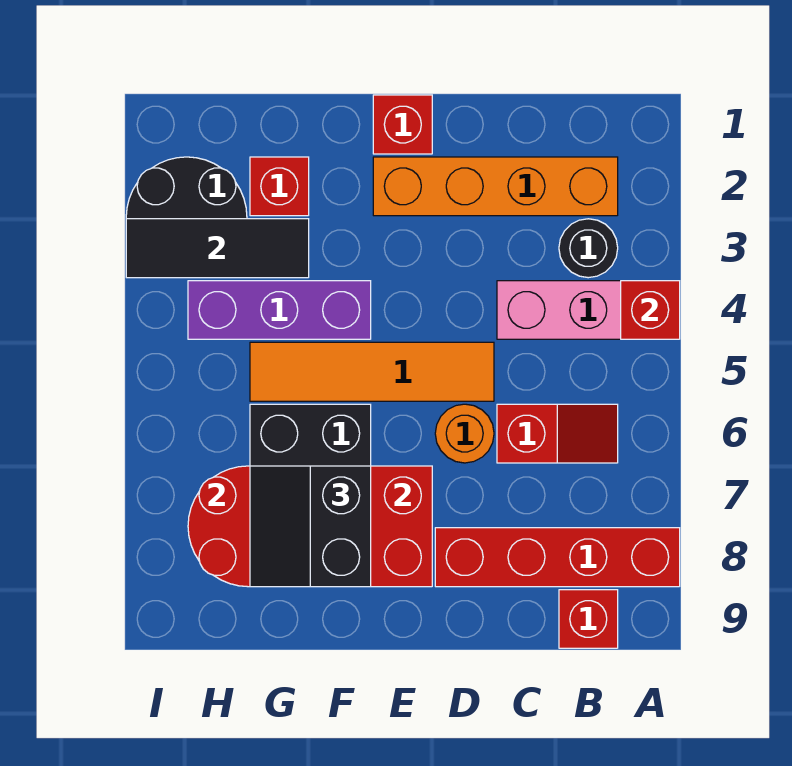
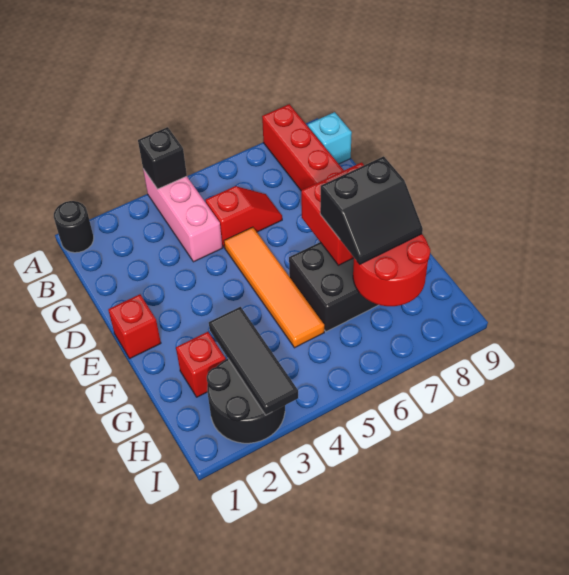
red brick A4 level 2 -> black brick A4 level 2
orange brick B2:E2 level 1 -> none
black round brick B3 level 1 -> black round brick A1 level 1
red slope B6:C6 level 1 top C -> red slope C5:C6 level 1 top 5
red brick B9 level 1 -> cyan brick B9 level 1
orange round brick D6 level 1 -> none
purple brick F4:H4 level 1 -> none

